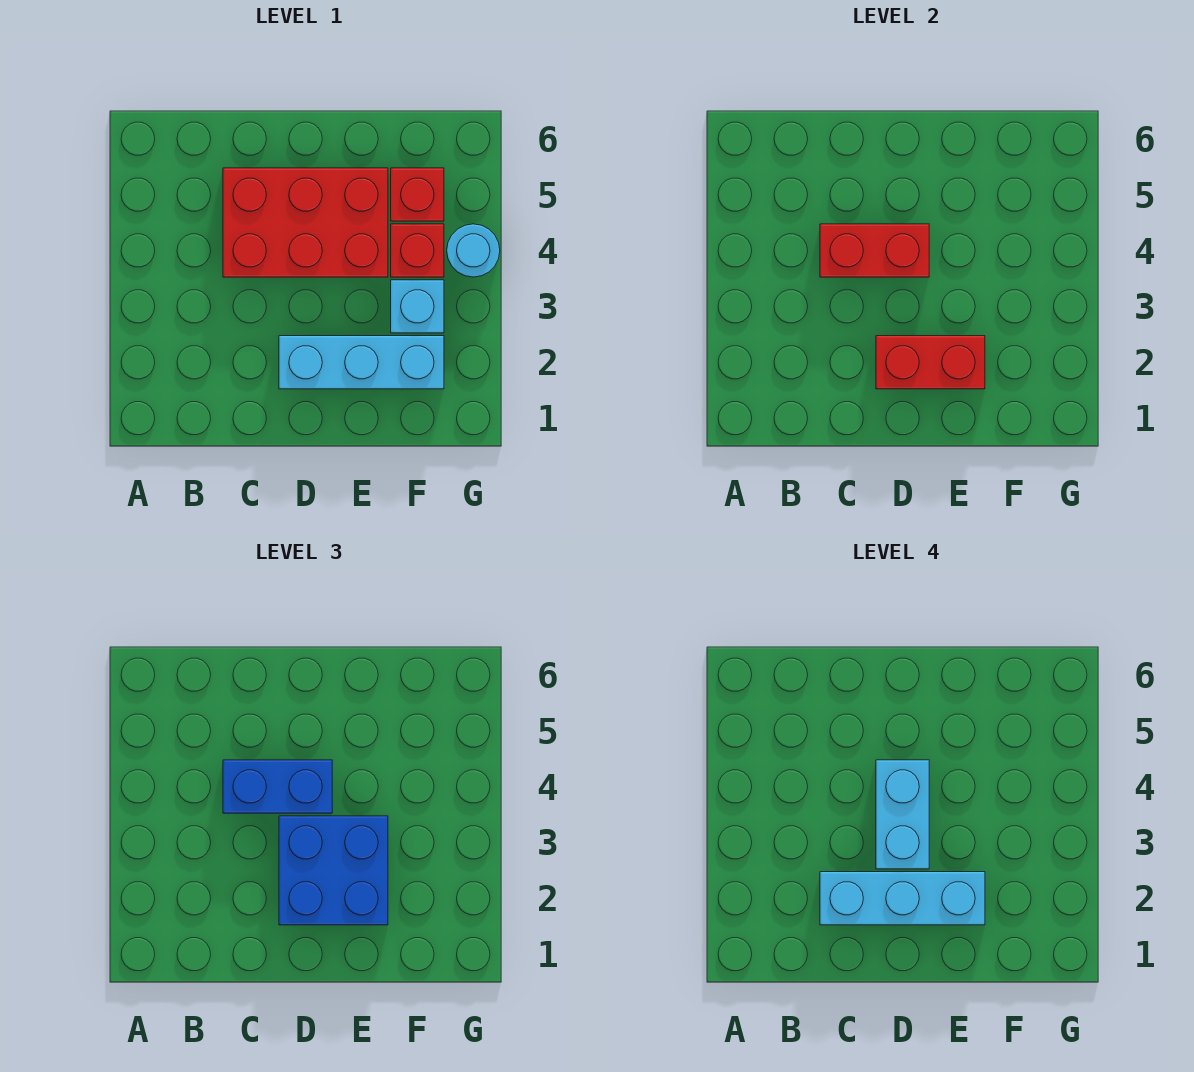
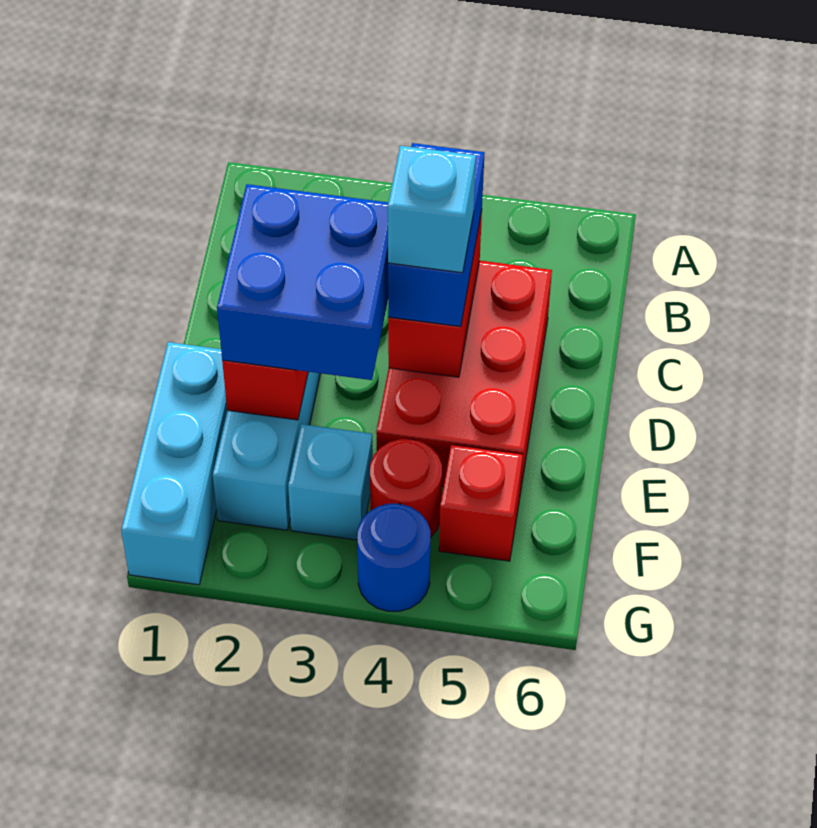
cyan brick C2:E2 level 4 -> cyan brick E1:G1 level 1
cyan brick D3:D4 level 4 -> cyan brick D4 level 4
red brick F4 level 1 -> red round brick F4 level 1
cyan round brick G4 level 1 -> blue round brick G4 level 1

